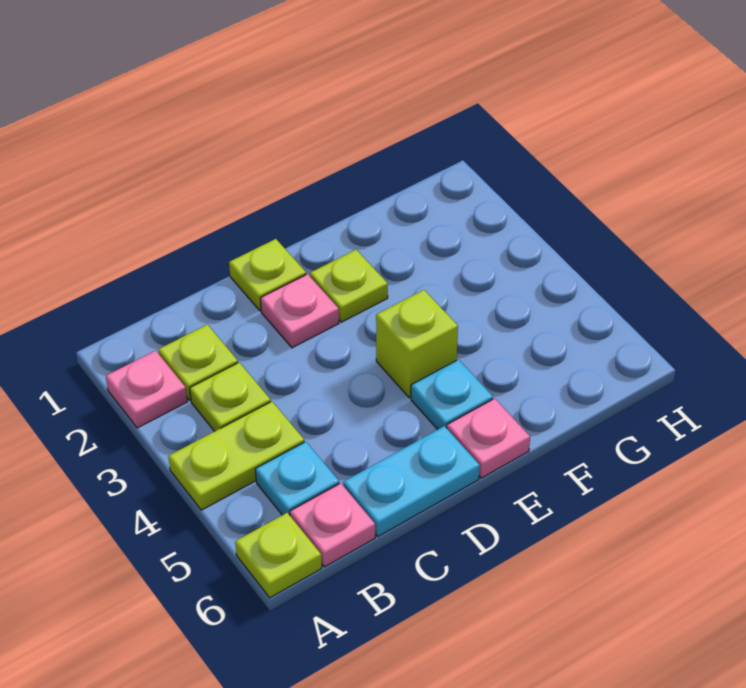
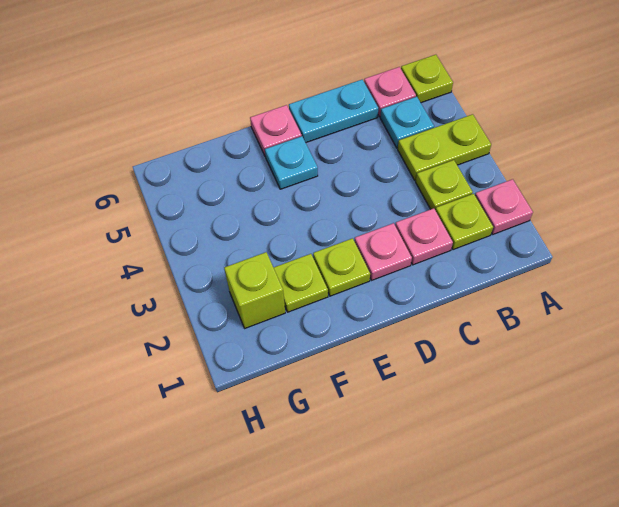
none -> pink plate C2 level 1
lime plate D1 level 1 -> lime plate F2 level 1
lime brick E4 level 1 -> lime brick G2 level 1

